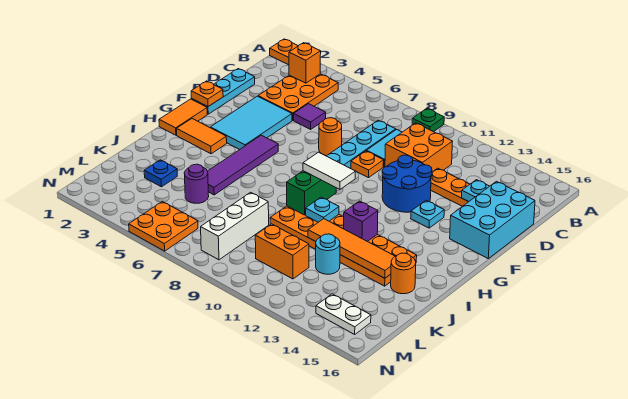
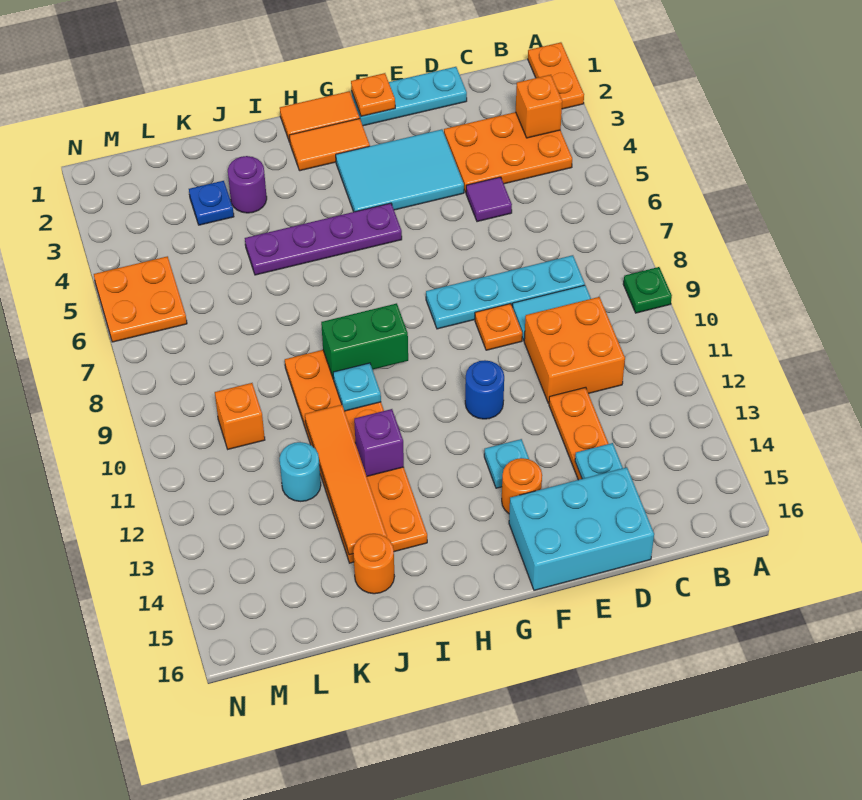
orange round brick E7 level 1 -> orange round brick F14 level 1
blue round brick E11:F12 level 1 -> blue round brick F11 level 1
purple tile G5:J5 level 1 -> purple plate G5:J5 level 1
orange tile H2:H3 level 1 -> orange tile G2:H2 level 1
white tile H9:H10 level 3 -> none
purple round brick K5 level 1 -> purple round brick J3 level 1
white brick K8:M8 level 1 -> none
orange brick L10:L11 level 1 -> orange brick L10 level 1
white plate M14:M15 level 1 -> none

